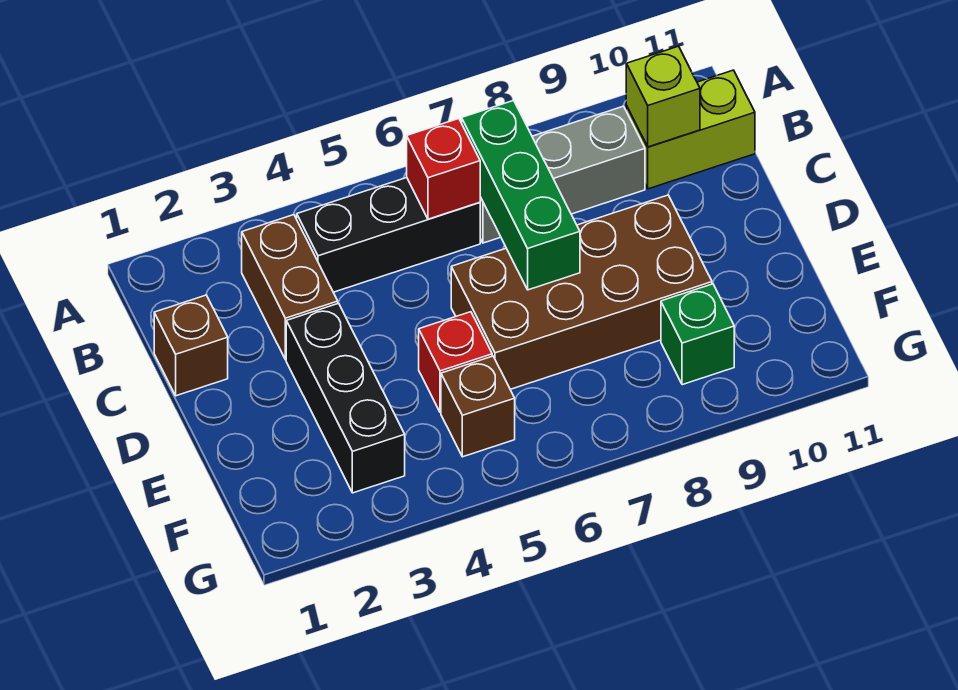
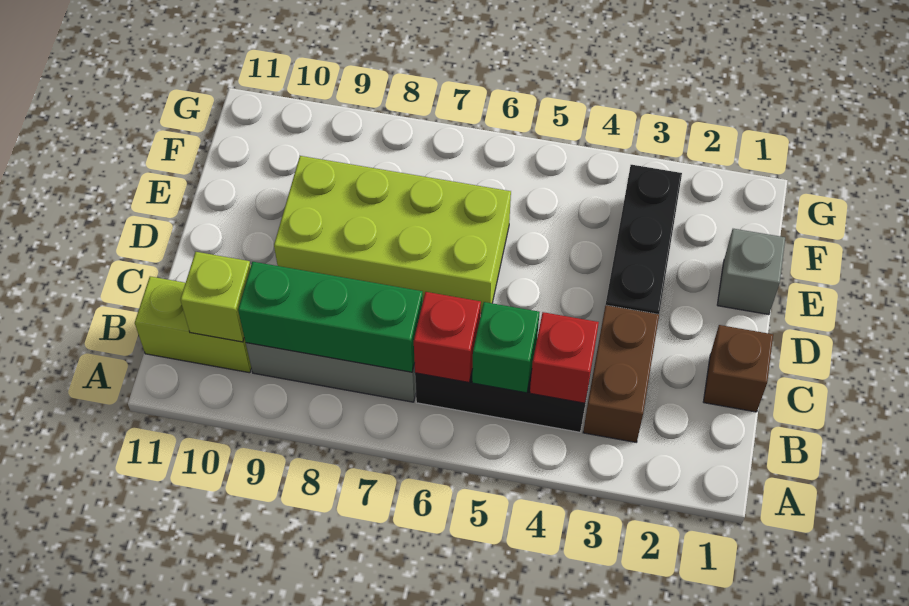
green brick B7:D7 level 2 -> green brick B7:B9 level 2
brown brick D6:E9 level 1 -> lime brick D6:E9 level 1
none -> grey brick E1 level 1
red brick E5 level 1 -> red brick B4 level 2
brown brick F5 level 1 -> none
green brick F9 level 1 -> green brick B5 level 2

